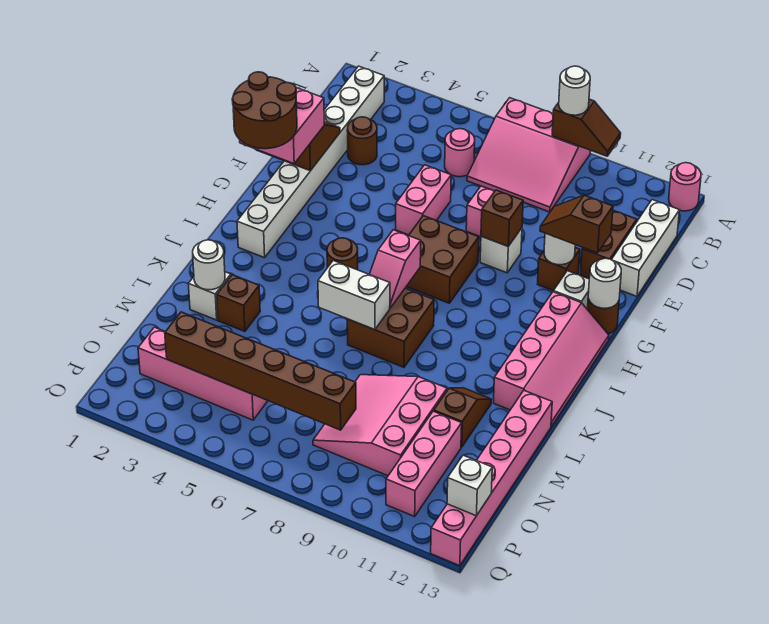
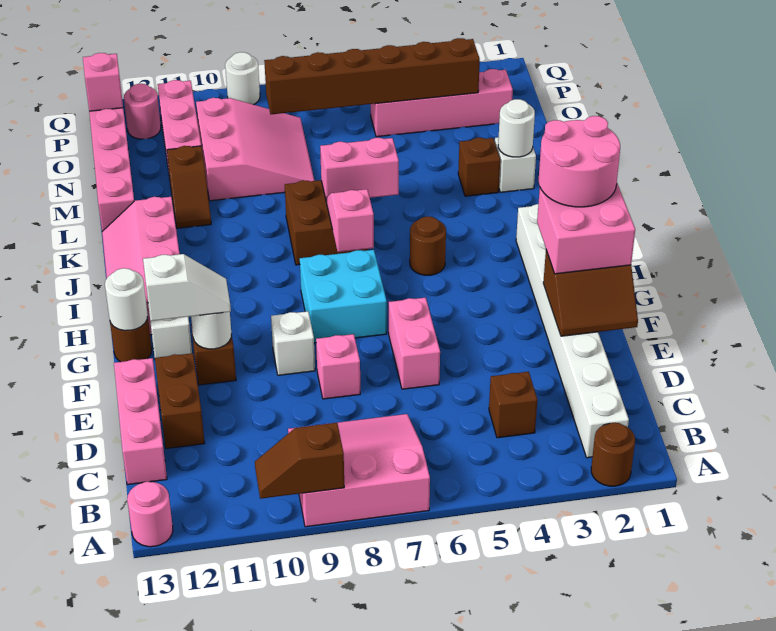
white round brick A9 level 3 -> white round brick Q9 level 1
pink round brick C6 level 1 -> pink round brick P12 level 1
white brick C13:E13 level 1 -> pink brick C13:E13 level 1
brown round brick D3 level 1 -> brown round brick A2 level 1
brown brick F9 level 2 -> brown brick C4 level 1
brown slope F11:F12 level 3 top 12 -> white slope F11:F12 level 3 top 12
brown round brick G1:H2 level 4 -> pink round brick G1:H2 level 4
brown brick G7:H8 level 1 -> cyan brick G7:H8 level 1
white brick K6:K7 level 2 -> pink brick K6:K7 level 2
white brick P13 level 2 -> pink brick P13 level 2

